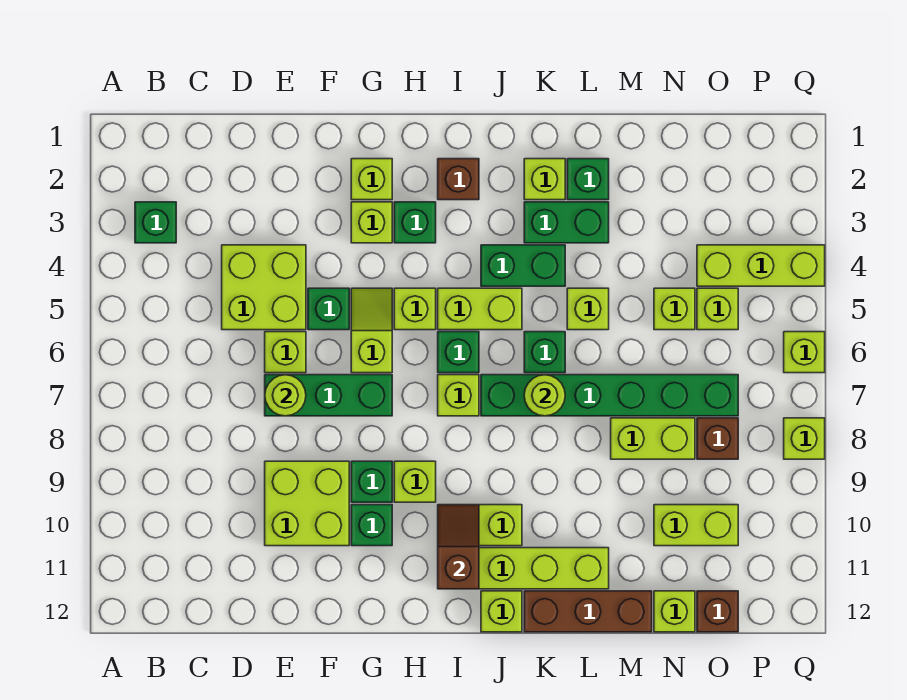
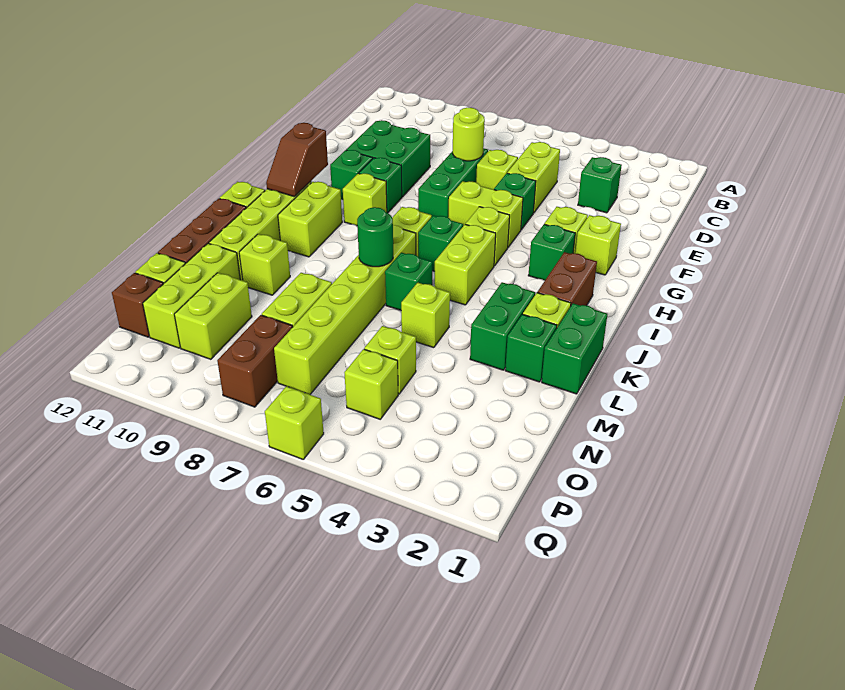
green brick B3 level 1 -> green brick D3 level 1
lime brick D4:E5 level 1 -> lime brick D5:E5 level 1
lime brick E9:F10 level 1 -> green brick E9:F10 level 1
lime slope G5:G6 level 1 top 6 -> lime brick G5:G6 level 1
brown brick I2 level 1 -> brown brick I2:J2 level 1
brown slope I10:I11 level 2 top 11 -> brown slope H11:I11 level 2 top H
green brick J4:K4 level 1 -> green brick K1:L1 level 1
green brick J7:O7 level 1 -> lime brick J7:O7 level 1
lime round brick K7 level 2 -> green round brick K7 level 2
lime brick O4:Q4 level 1 -> lime brick M11:O11 level 1
brown brick O8 level 1 -> brown brick O8:P8 level 1
lime brick Q8 level 1 -> lime brick L10 level 1

